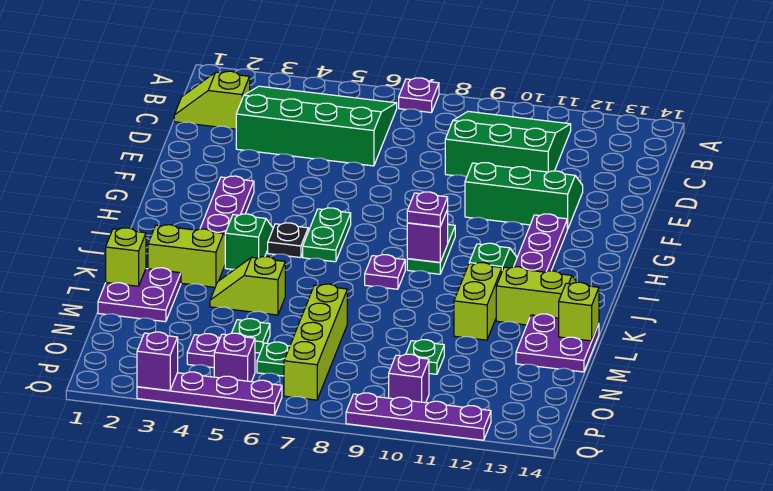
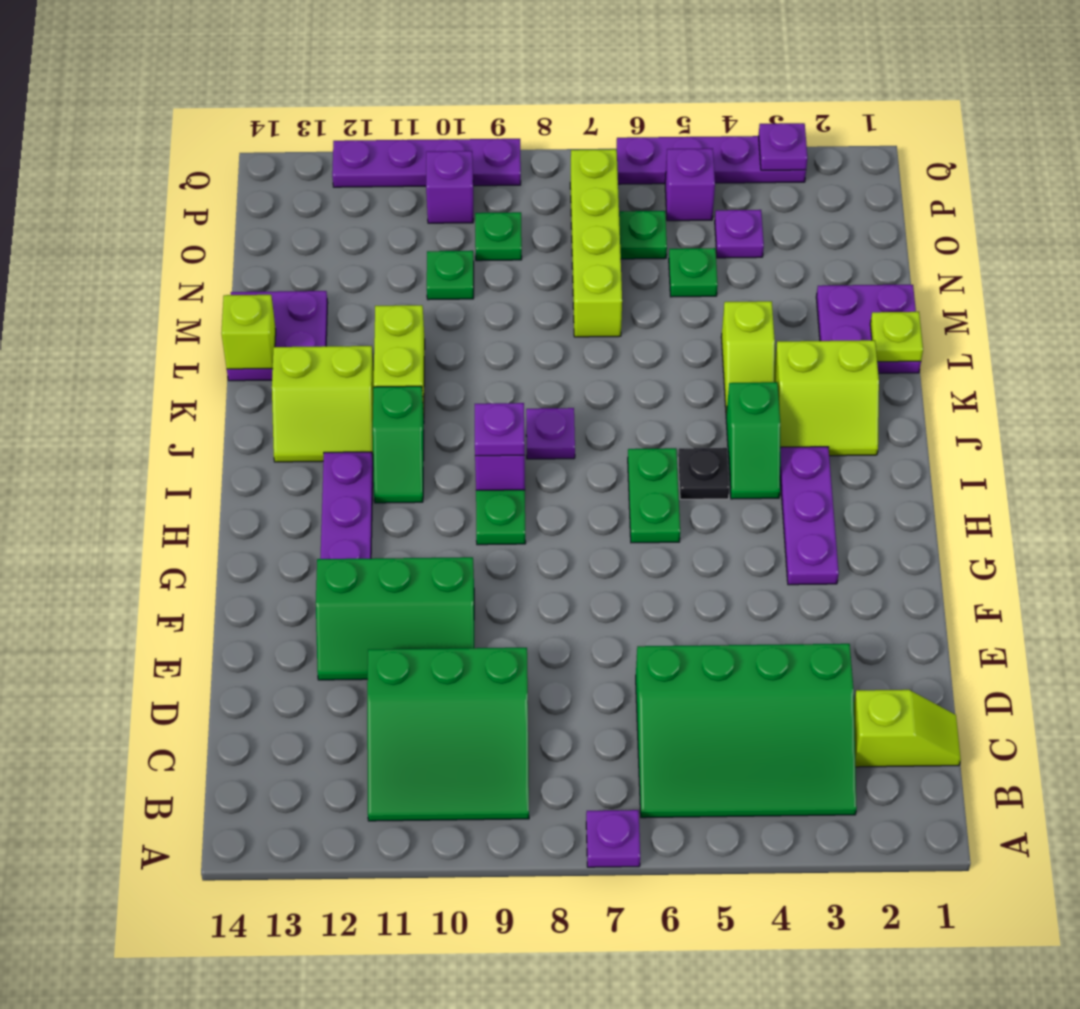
lime brick L1 level 2 -> lime plate L1 level 2
lime slope L4:L5 level 1 top 5 -> lime slope K4:L4 level 1 top L
none -> green plate O9 level 1
purple brick Q3 level 2 -> purple plate Q3 level 2

